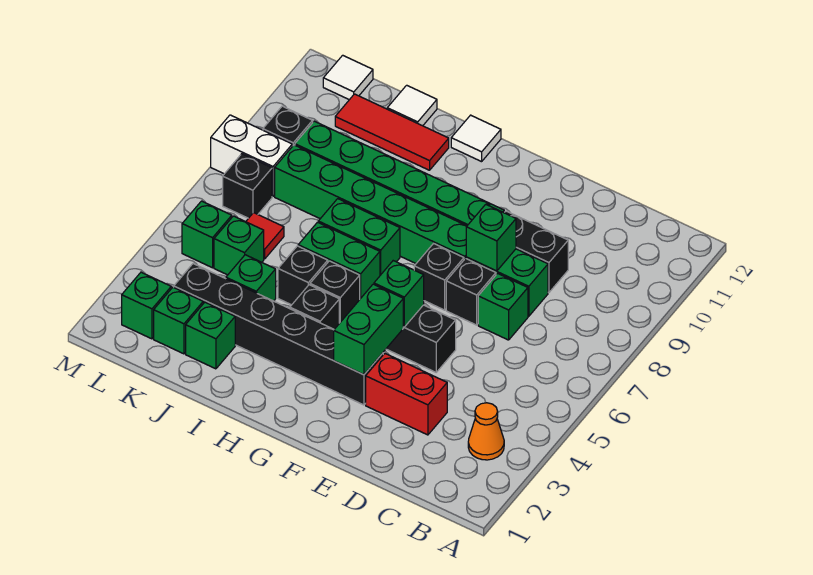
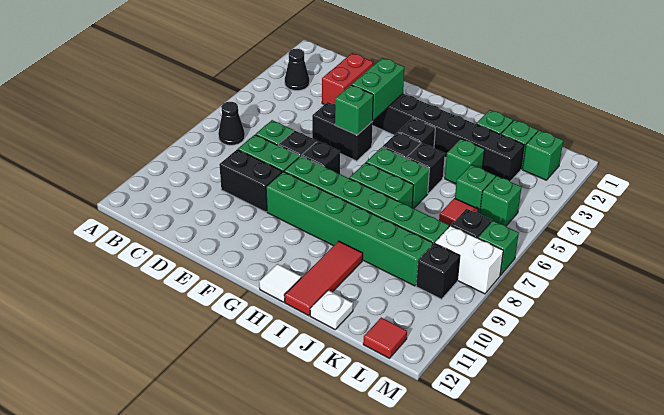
orange cone B3 level 1 -> black cone B3 level 1
none -> black cone B7 level 1
red brick D3:E3 level 1 -> red brick D2:D3 level 1
green brick E8 level 2 -> green brick M7 level 1
red tile I11:K11 level 1 -> red tile I10:I12 level 1
white tile J12 level 1 -> white plate J12 level 1
white tile L12 level 1 -> red tile L12 level 1

